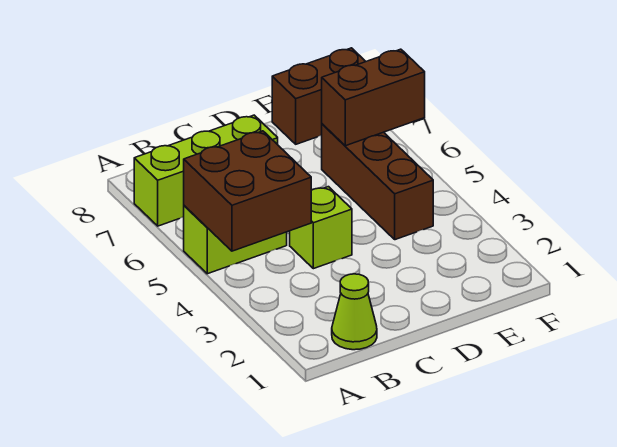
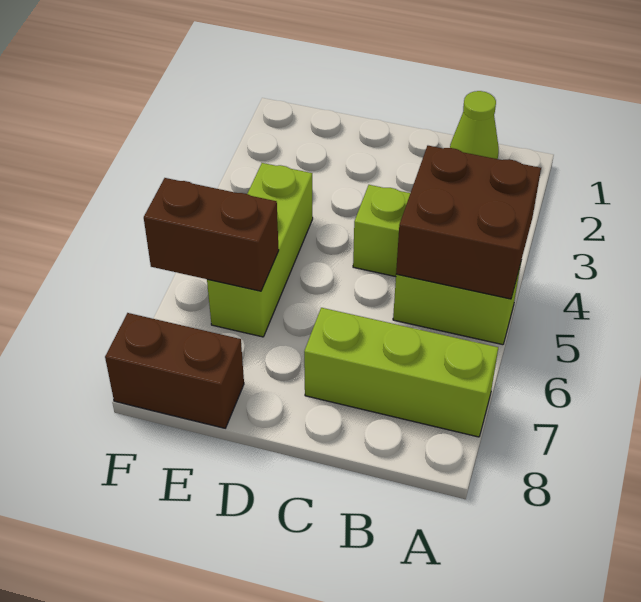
brown brick E4:E6 level 1 -> lime brick E4:E6 level 1

